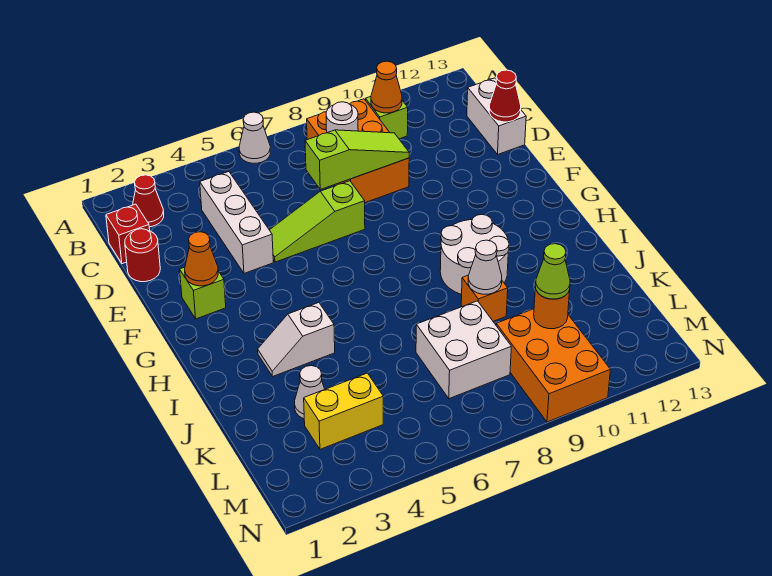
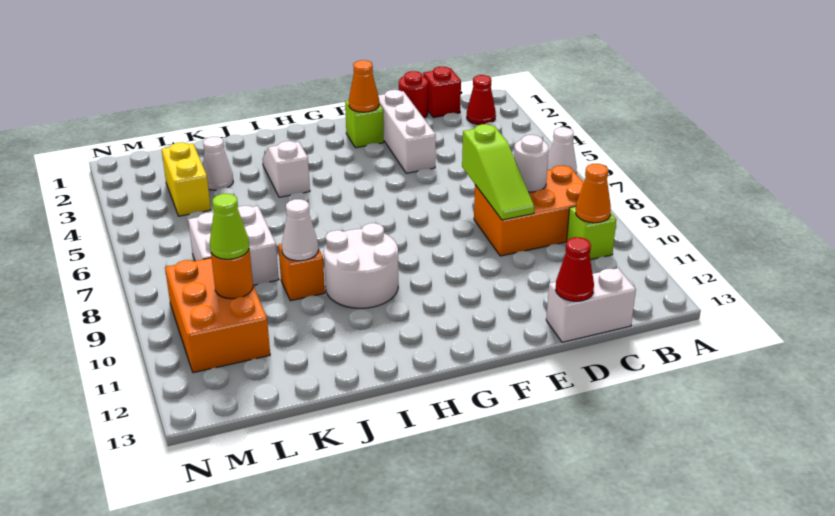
white brick C4:E4 level 1 -> white brick E2:E4 level 1
lime slope E5:E7 level 1 top 7 -> none
orange brick L9:N10 level 1 -> orange brick L9:M11 level 1

